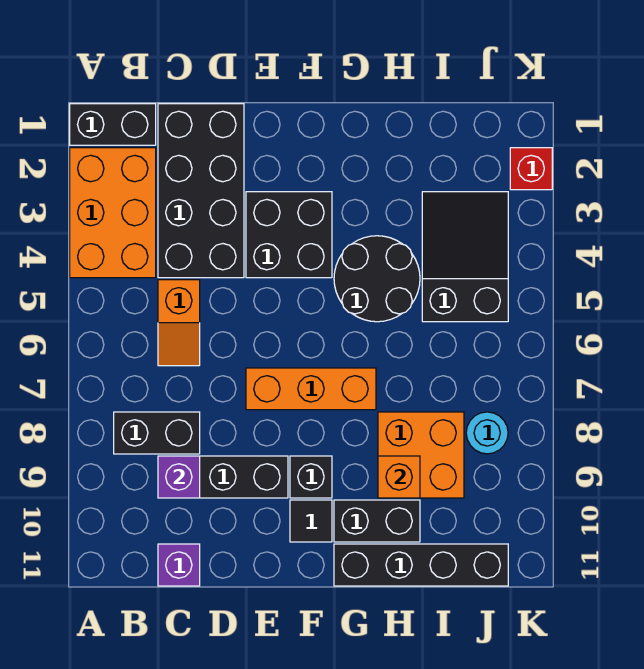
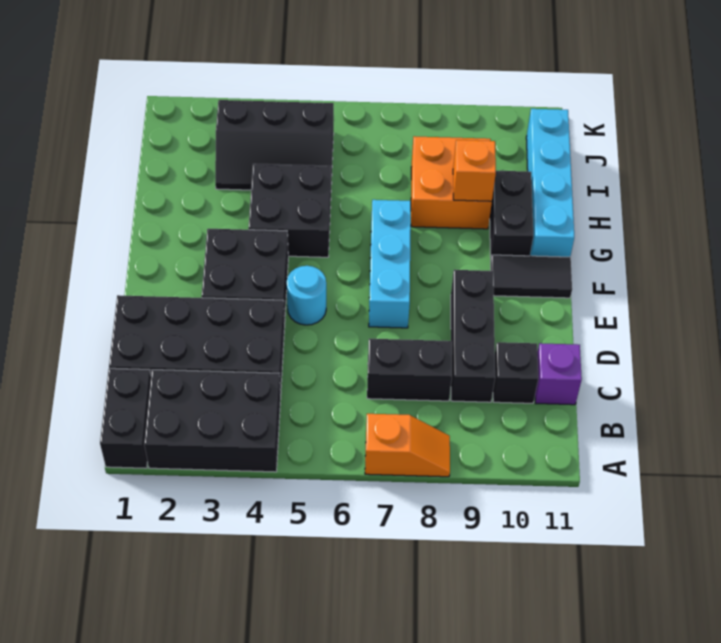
orange brick A2:B4 level 1 -> black brick A2:B4 level 1
black brick B8:C8 level 1 -> black brick C7:C8 level 1
orange slope C5:C6 level 1 top 5 -> orange slope A7:A8 level 1 top 7
purple brick C9 level 2 -> none
orange brick E7:G7 level 1 -> cyan brick E7:G7 level 1
black brick F9 level 1 -> black brick C10 level 1
black tile F10 level 1 -> black tile F10:F11 level 1
black round brick G4:H5 level 1 -> black brick G4:H5 level 1
black brick G11:J11 level 1 -> cyan brick G11:J11 level 1
black slope I3:J5 level 1 top 5 -> black slope I3:J5 level 1 top J
cyan round brick J8 level 1 -> cyan round brick E5 level 1
red brick K2 level 1 -> none

